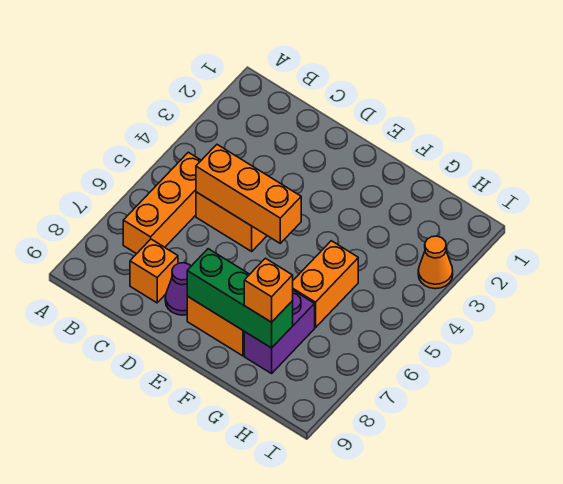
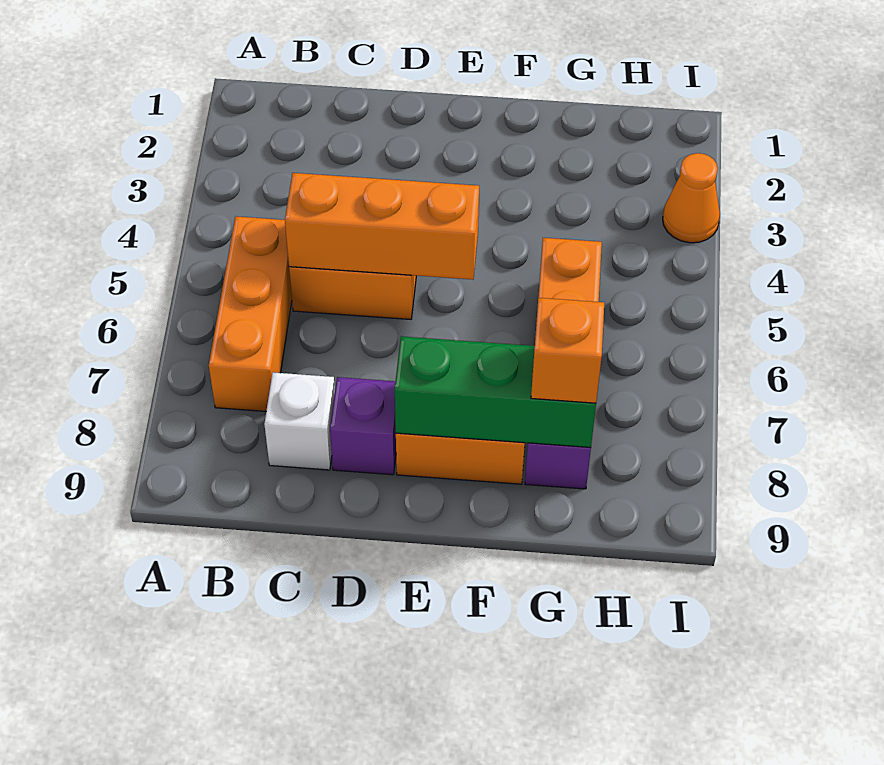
orange brick C8 level 1 -> white brick C8 level 1
purple cone D8 level 1 -> purple brick D8 level 1

